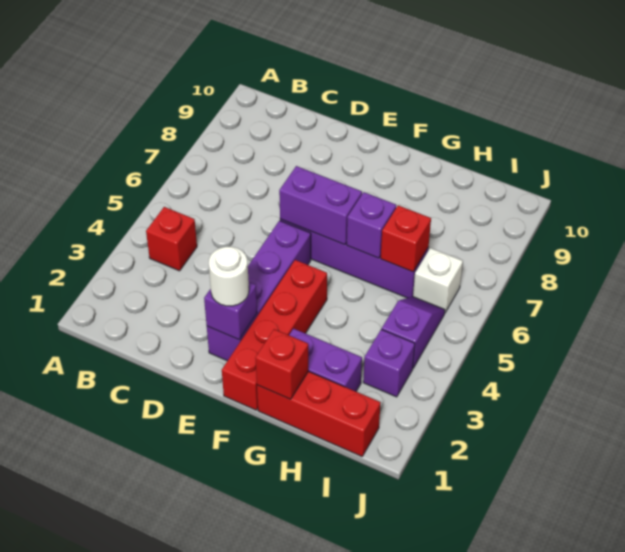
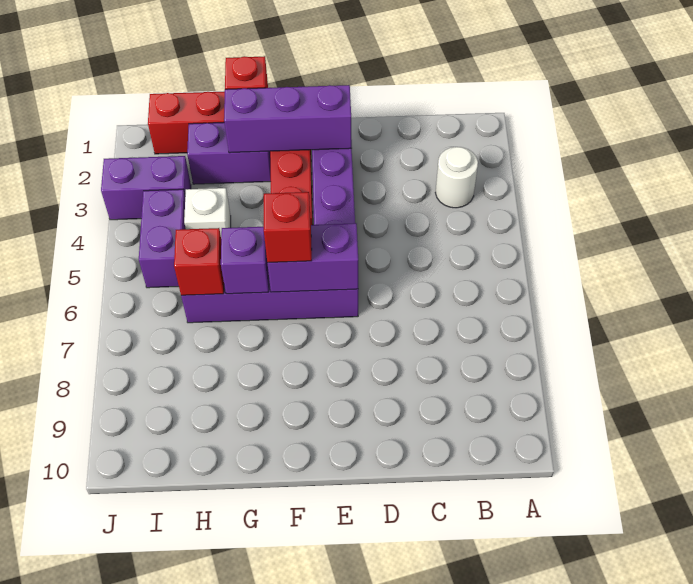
red brick B4 level 1 -> red brick F6 level 3
purple brick E2 level 2 -> purple brick E2:G2 level 2
white round brick E2 level 3 -> white round brick B3 level 1
purple brick I3 level 1 -> purple brick I3:J3 level 1
purple slope I4:I5 level 1 top 4 -> purple brick I4:I5 level 1
white brick I6 level 1 -> white brick H4 level 1

